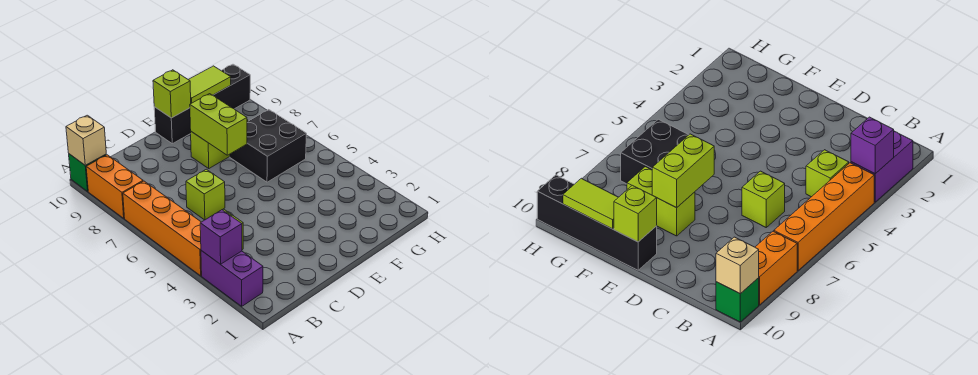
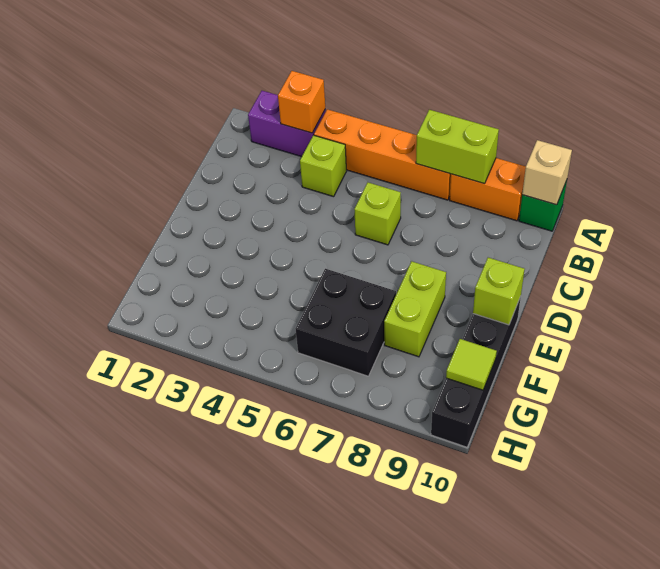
purple brick A3 level 2 -> orange brick A3 level 2
lime brick E7:E8 level 2 -> lime brick A7:A8 level 2
lime tile F10:G10 level 2 -> lime tile G10 level 2

